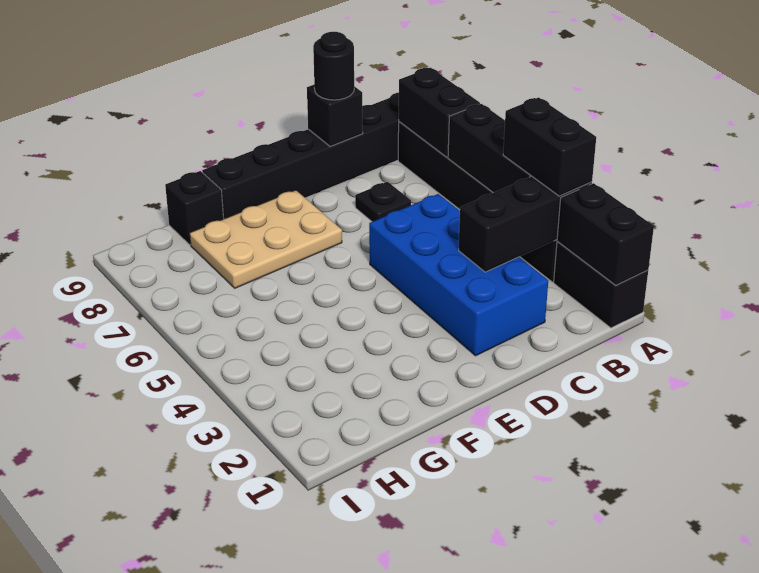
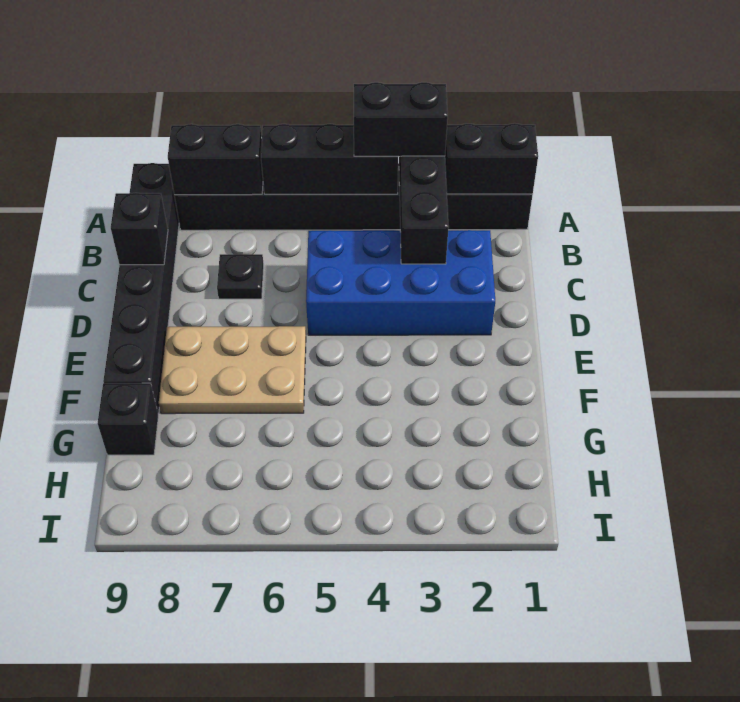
black round brick C9 level 3 -> none
tan plate E7:G8 level 1 -> tan plate E6:F8 level 1

